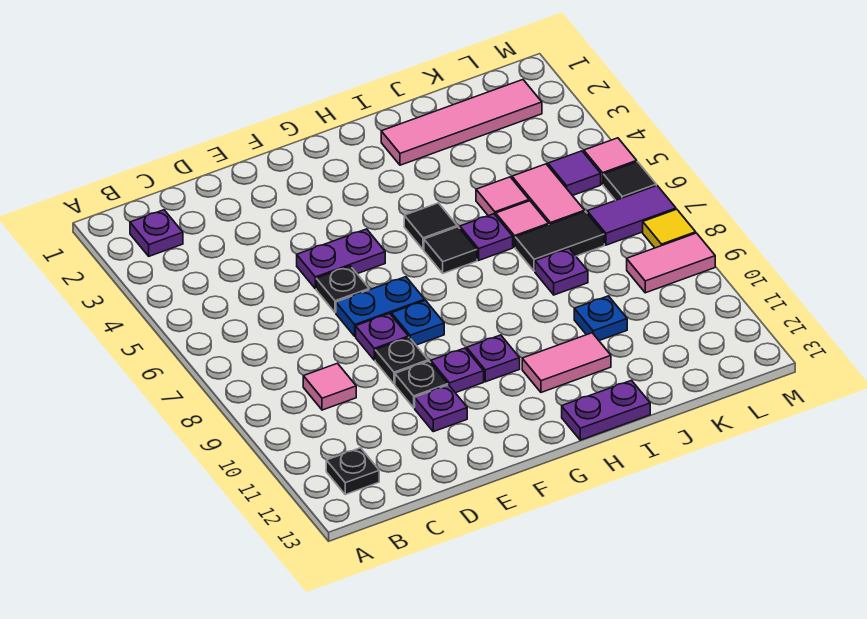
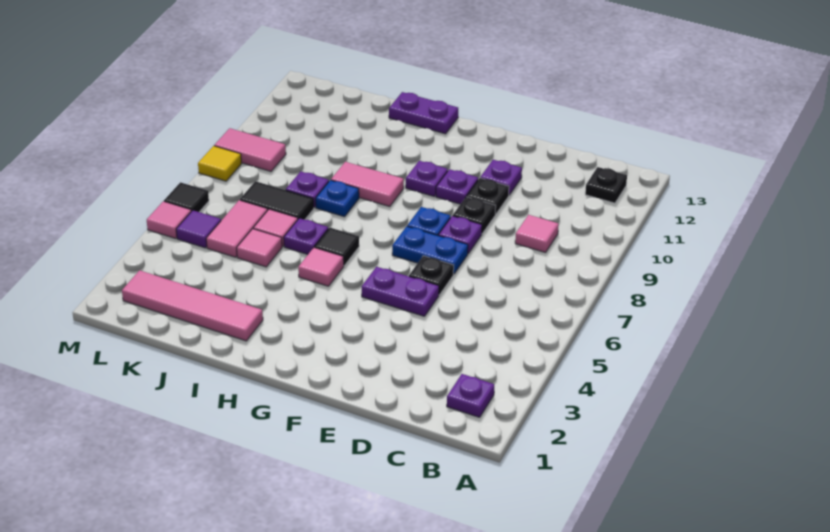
black tile H5 level 1 -> pink tile H5 level 1
pink tile H11:I11 level 1 -> pink tile H9:I9 level 1
blue plate J10 level 1 -> blue plate I8 level 1
purple tile L7:M7 level 1 -> none

